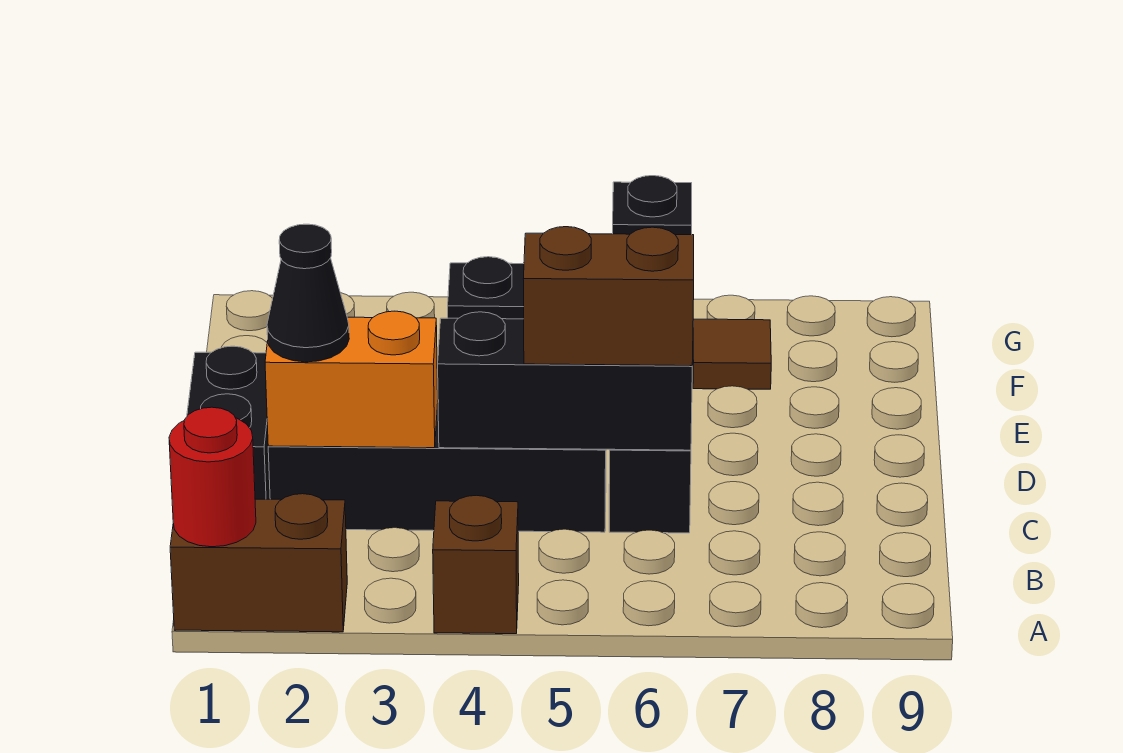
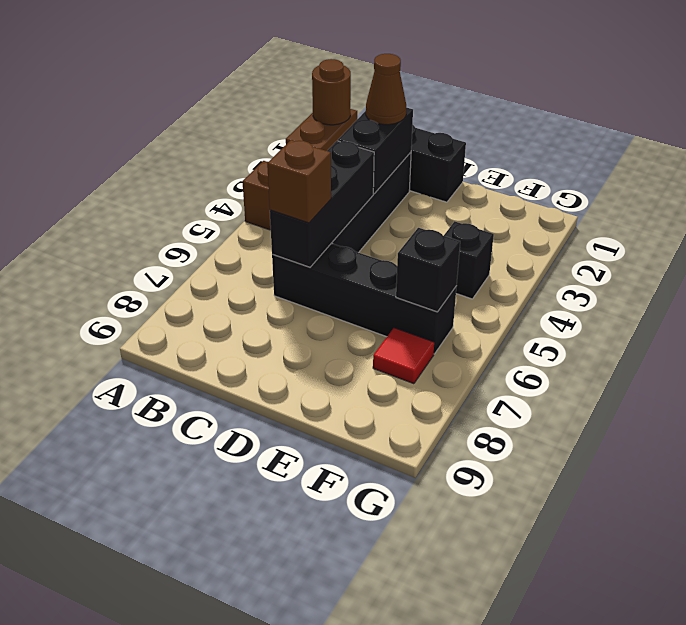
red round brick A1 level 2 -> brown round brick A1 level 2
orange brick C2:C3 level 2 -> black brick C2:C3 level 2
black cone C2 level 3 -> brown cone C2 level 3
brown brick C5:C6 level 3 -> brown brick C6 level 3
brown tile F7 level 1 -> red tile F7 level 1

